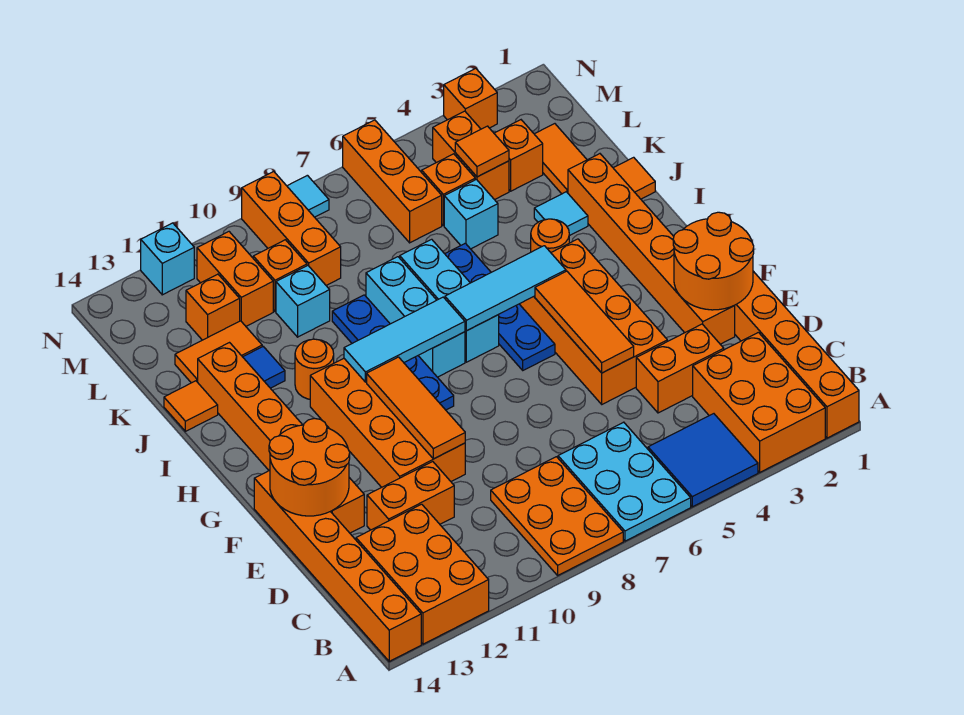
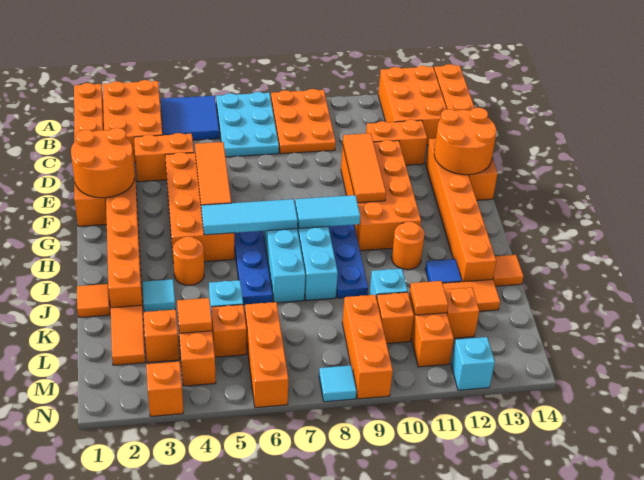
cyan tile H8:H10 level 2 -> cyan tile H8:H9 level 2
none -> orange tile L11 level 2

